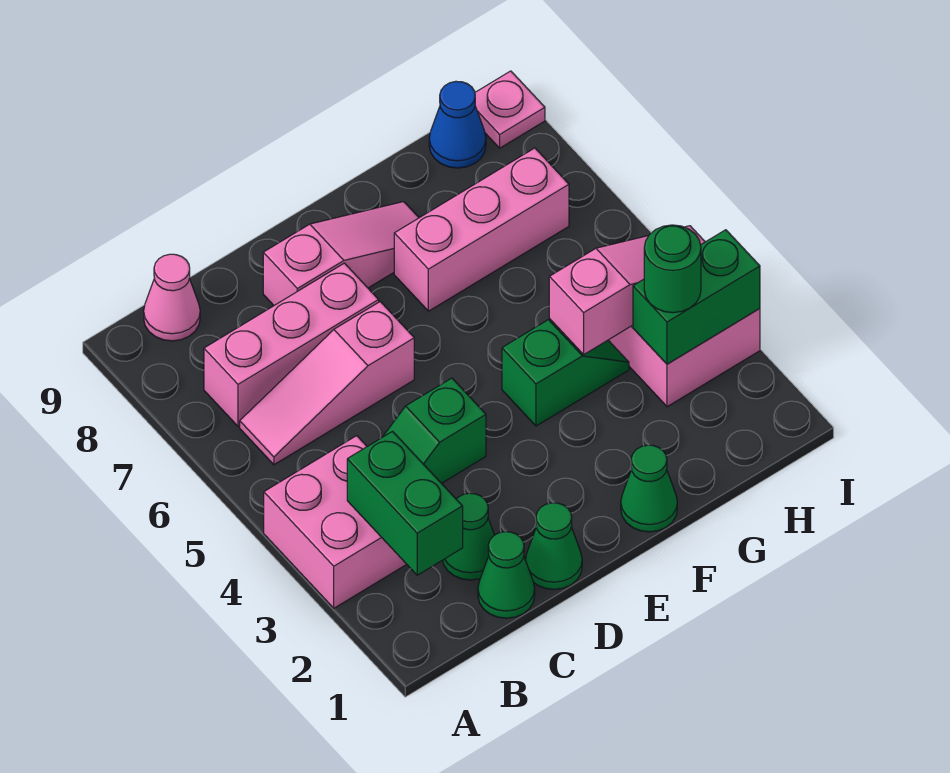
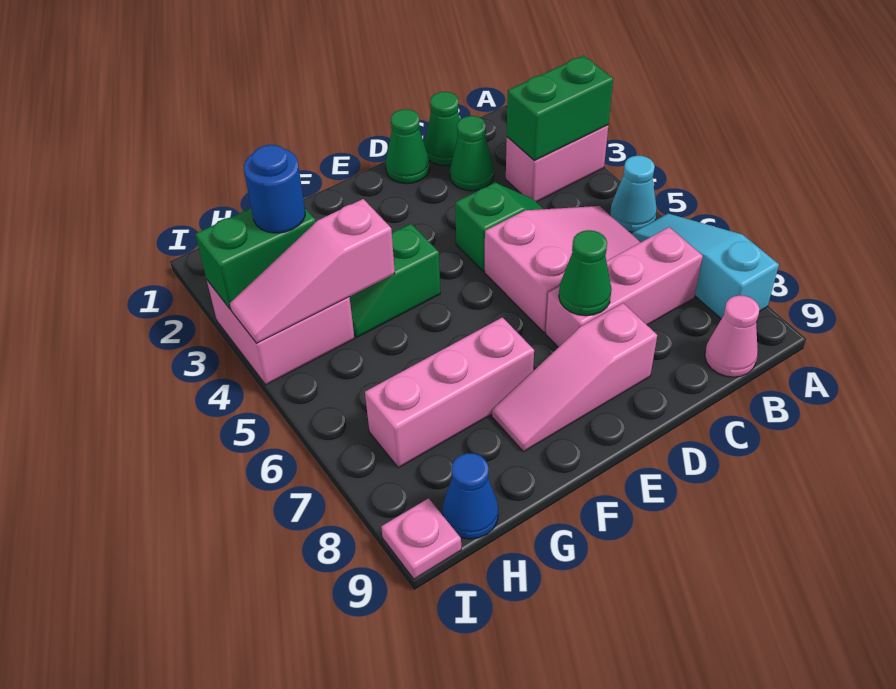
pink brick A3:B4 level 1 -> pink brick A3:B3 level 1
none -> cyan cone A5 level 1
none -> cyan slope A6:A8 level 1 top 8
green brick B2:B3 level 2 -> green brick A3:B3 level 2
pink slope B6:D6 level 1 top D -> pink slope B5:D6 level 1 top D
green cone F1 level 1 -> green cone D7 level 2
green round brick H3 level 3 -> blue round brick H3 level 3

